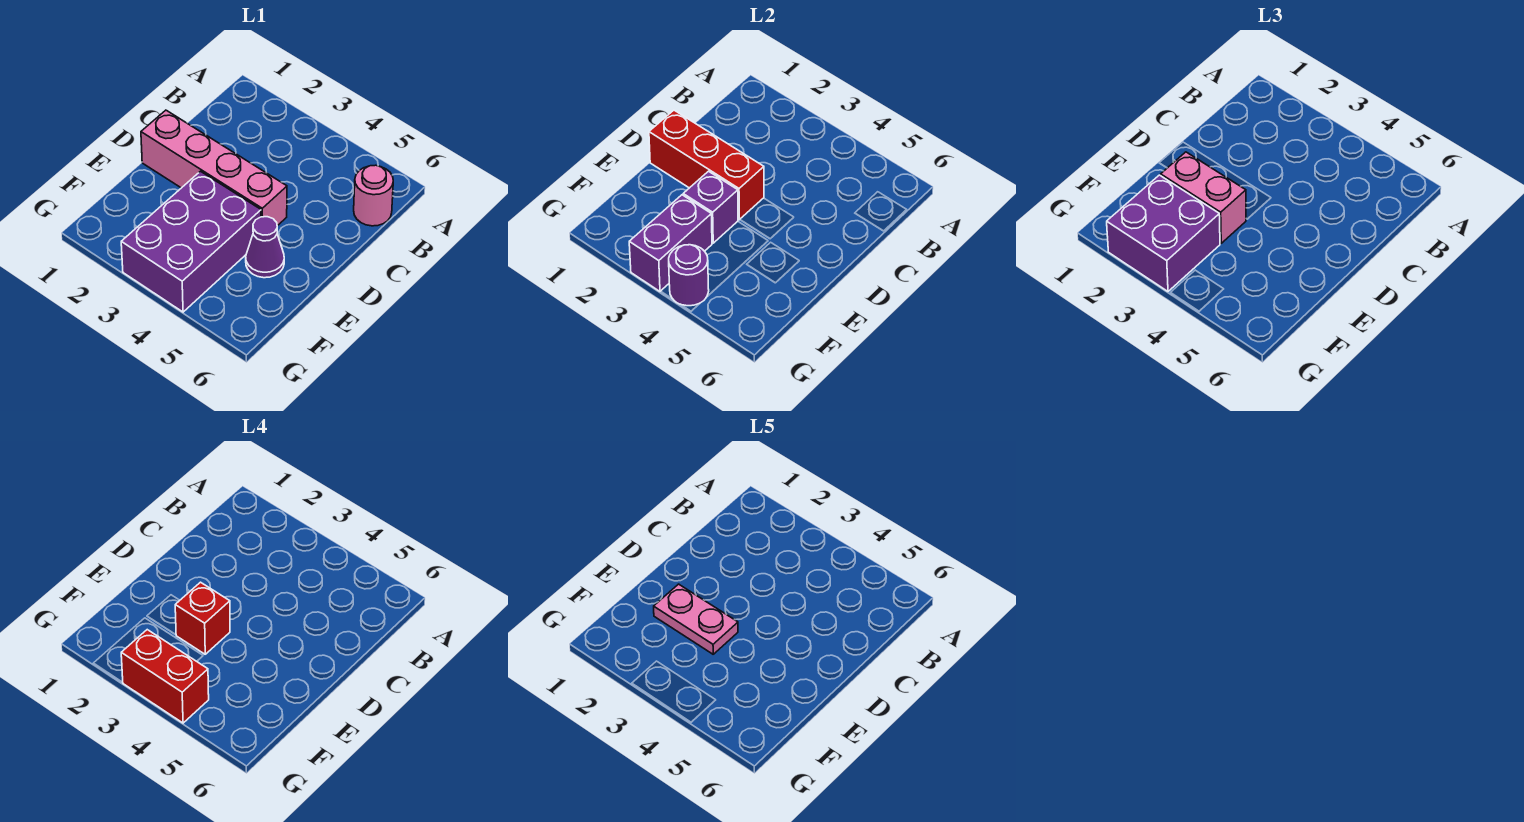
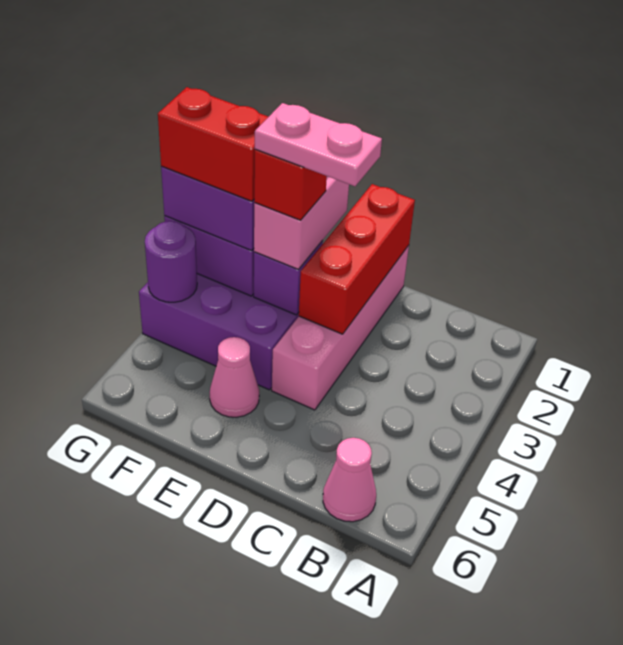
pink round brick B6 level 1 -> pink cone B6 level 1
pink plate E2:E3 level 5 -> pink plate D3:E3 level 5
purple cone E5 level 1 -> pink cone E5 level 1
red brick G3:G4 level 4 -> red brick F3:G3 level 4

